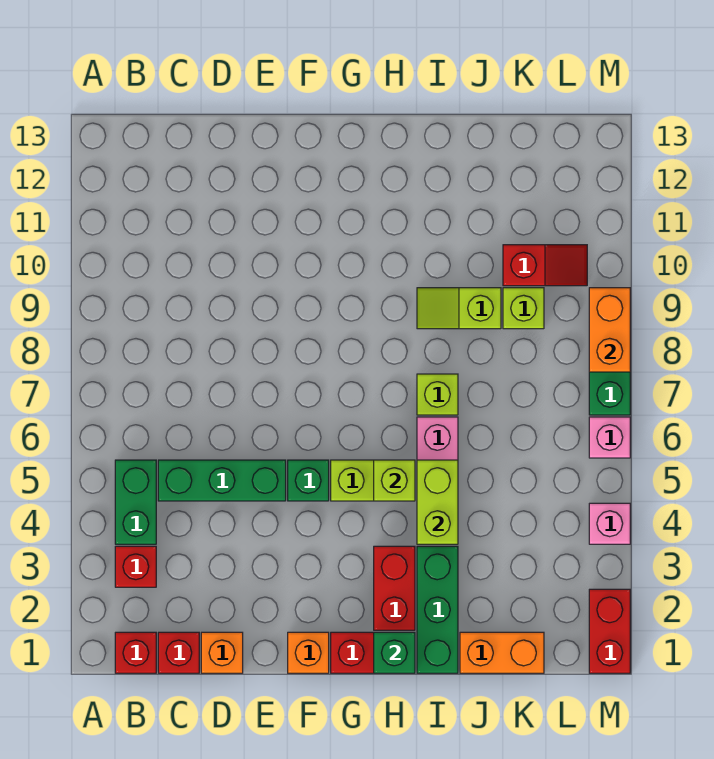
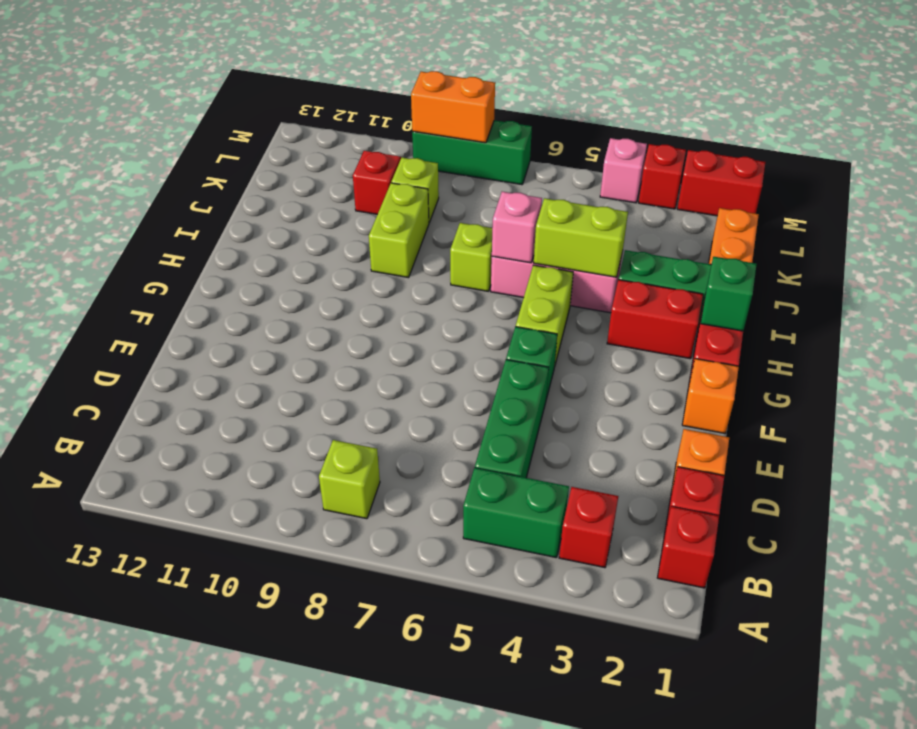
lime brick H5 level 2 -> lime brick B8 level 1
lime slope I9:J9 level 1 top J -> lime brick I9:J9 level 1
none -> red brick M3 level 1
pink brick M6 level 1 -> pink brick I6 level 2

